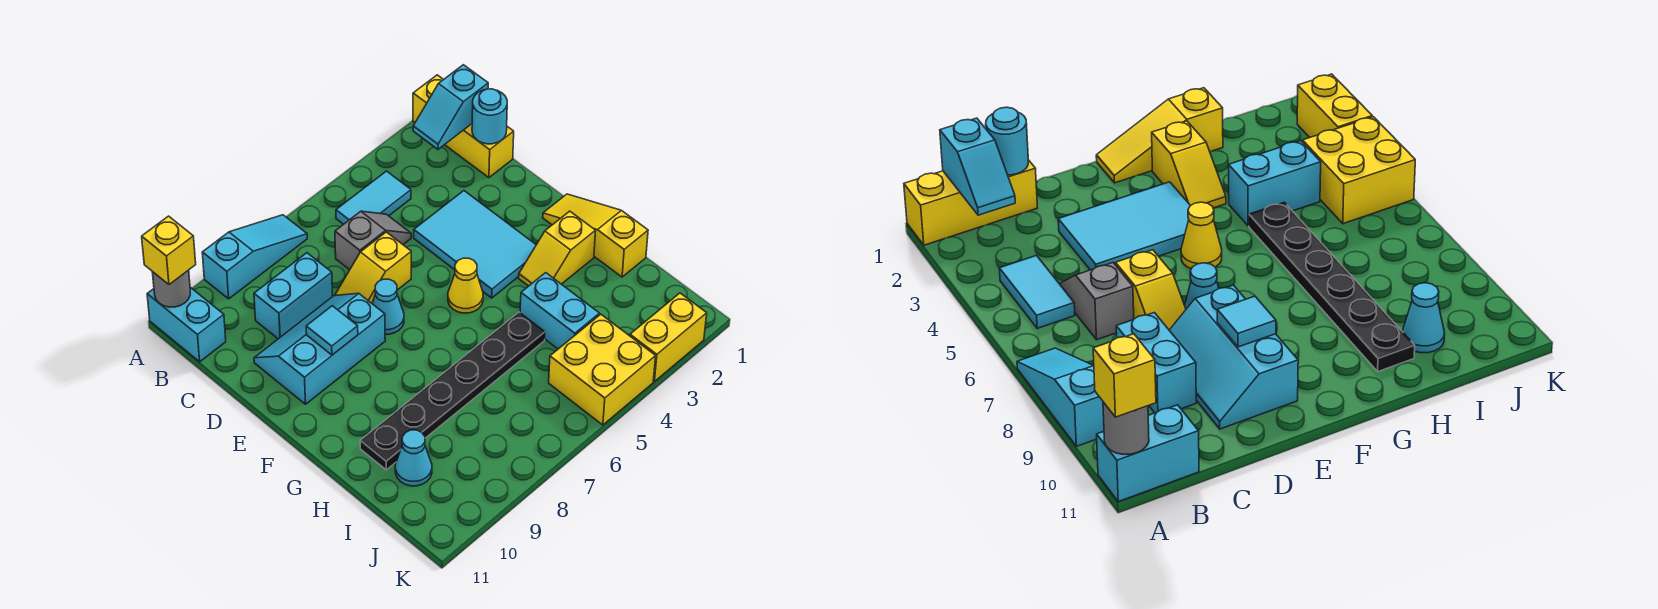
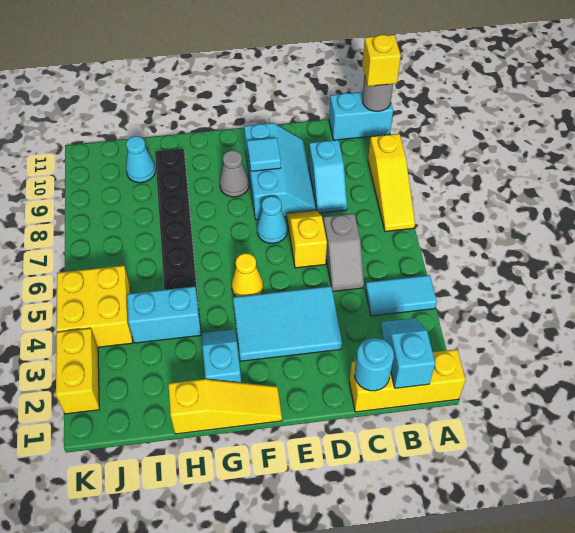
cyan slope A7:A9 level 1 top 9 -> yellow slope A7:A9 level 1 top 9
cyan tile B4:B5 level 1 -> cyan tile A4:B4 level 1
cyan brick C8:C9 level 1 -> cyan slope C8:C9 level 1 top 9
none -> grey cone F9 level 1
yellow slope G2:G3 level 1 top 2 -> cyan slope G2:G3 level 1 top 2

